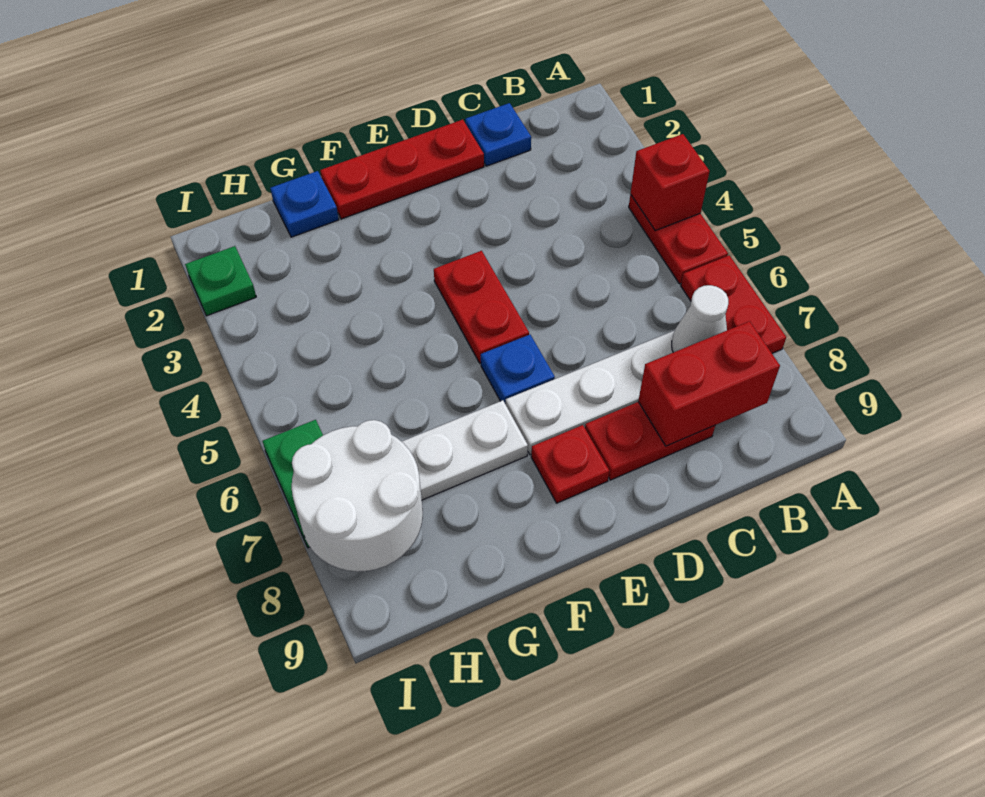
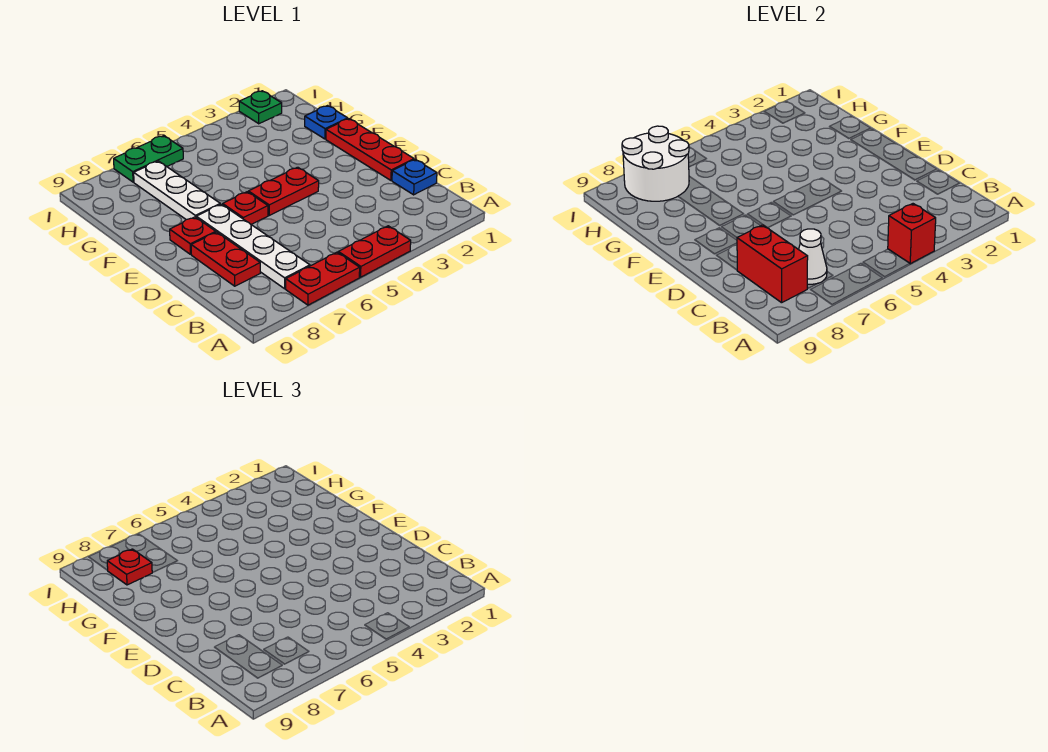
blue plate E6 level 1 -> red plate E6 level 1
none -> red plate H8 level 3

